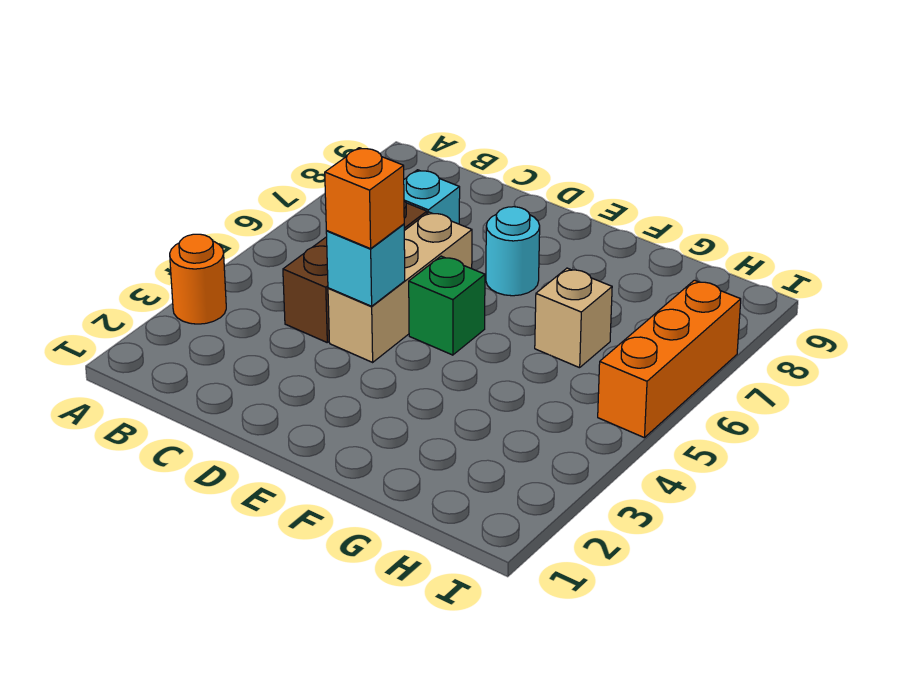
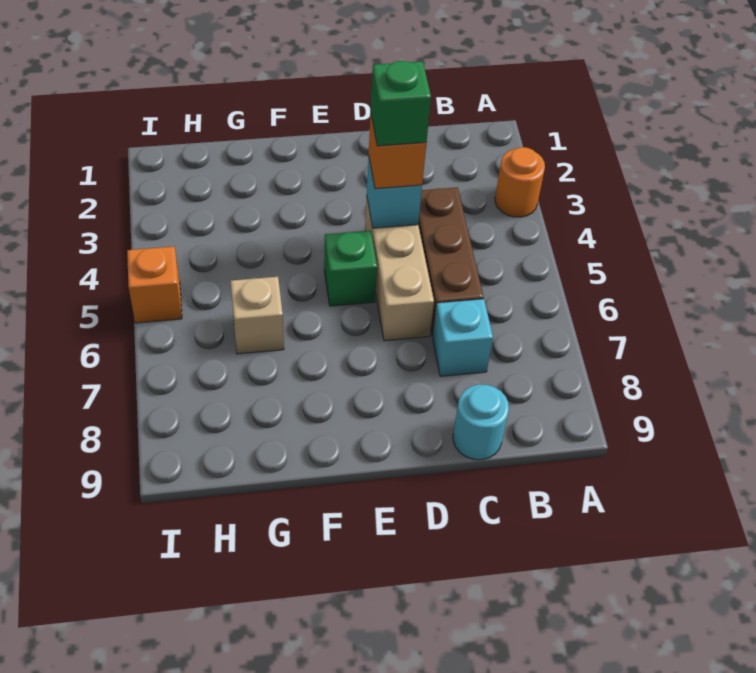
none -> green brick D4 level 4
cyan round brick E7 level 1 -> cyan round brick C9 level 1
orange brick I5:I7 level 1 -> orange brick I5 level 1

